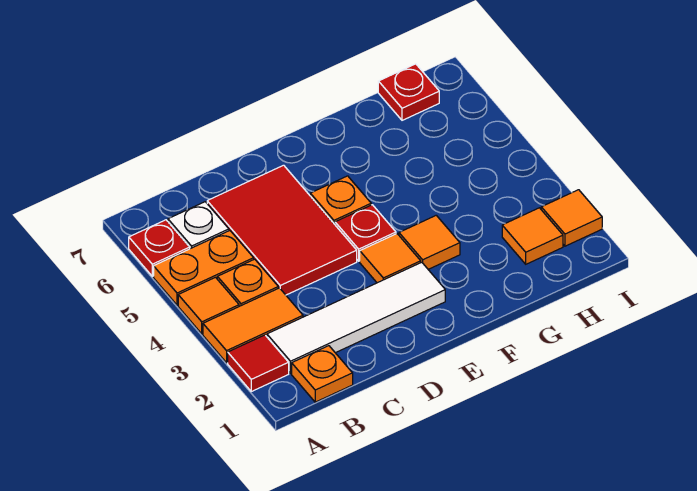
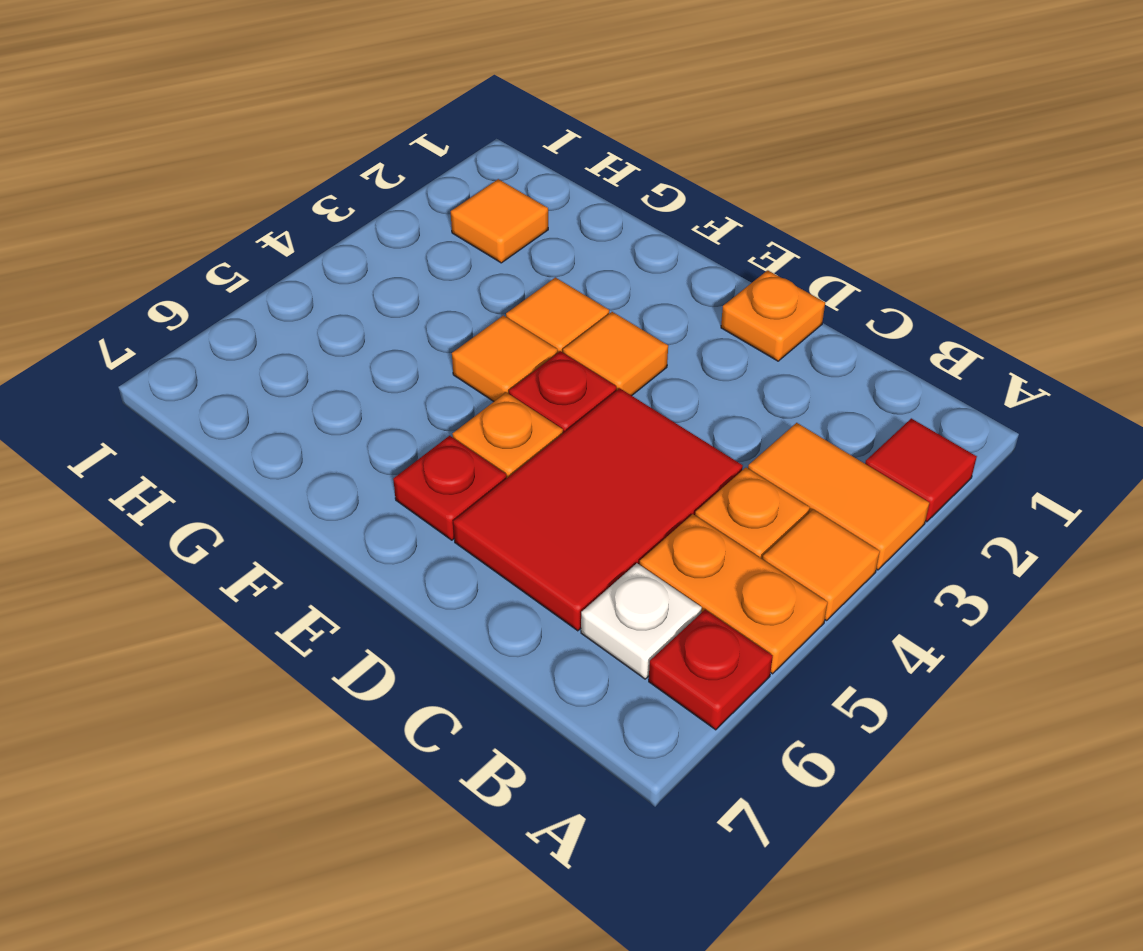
orange plate B1 level 1 -> orange plate D1 level 1
white tile B2:E2 level 1 -> none
red plate H7 level 1 -> red plate E6 level 1
orange tile I2 level 1 -> orange tile F4 level 1

